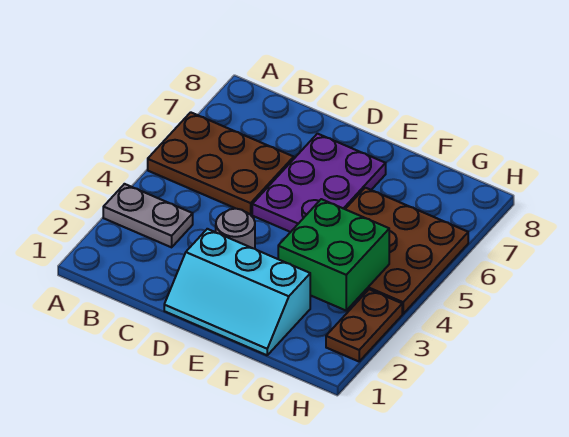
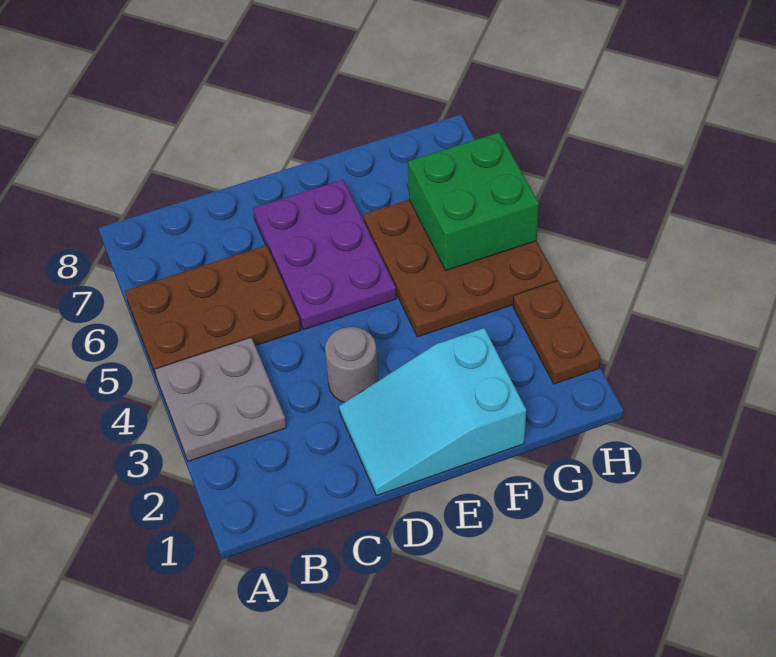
grey plate A3:B3 level 1 -> grey plate A3:B4 level 1
cyan slope D1:F2 level 1 top 2 -> cyan slope D1:F2 level 1 top F
green brick F3:G4 level 2 -> green brick G5:H6 level 2

